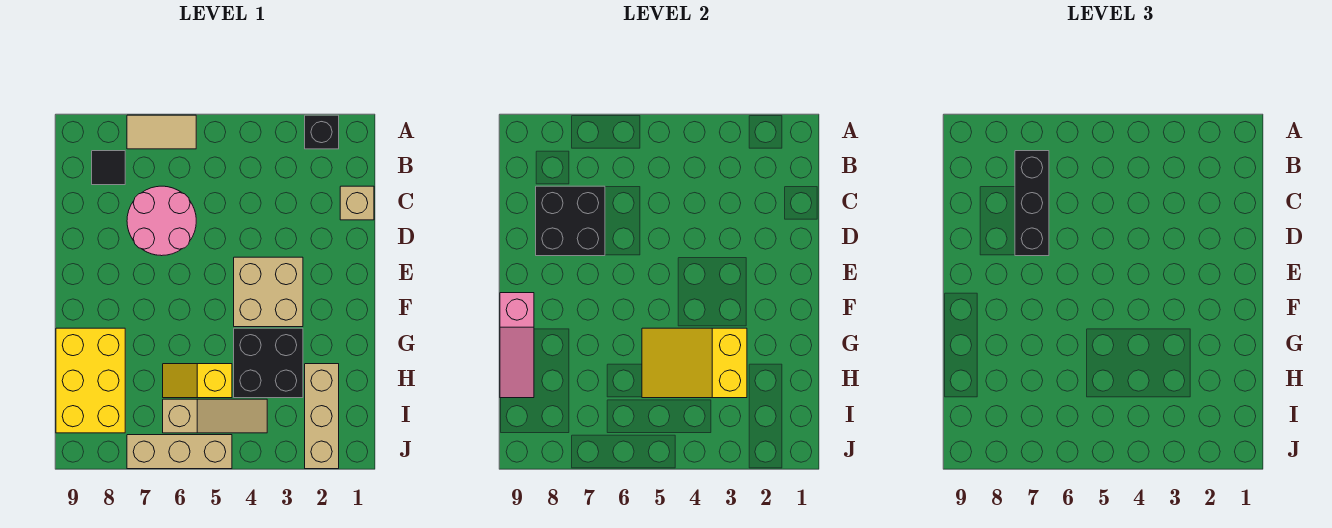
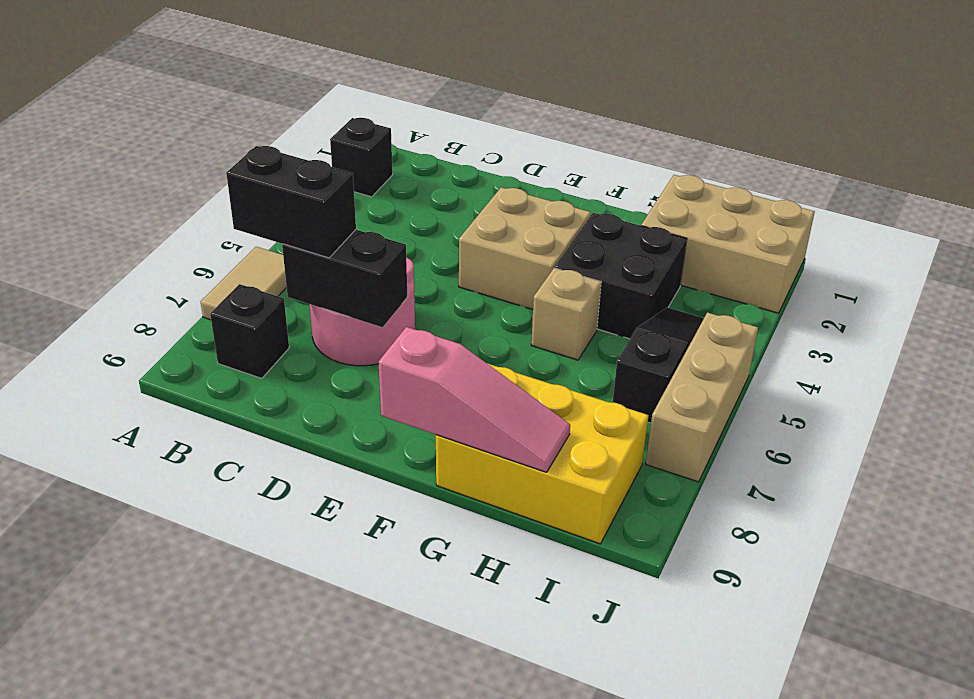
black brick B7:D7 level 3 -> black brick B7:C7 level 3
black tile B8 level 1 -> black brick B8 level 1
tan brick C1 level 1 -> tan brick G5 level 1
black brick C7:D8 level 2 -> black brick C7:D7 level 2
yellow slope G3:H5 level 2 top 3 -> none
tan brick H2:J2 level 1 -> tan brick H1:J2 level 1
yellow slope H5:H6 level 1 top 5 -> none
tan slope I4:I6 level 1 top 6 -> black slope I4:I6 level 1 top 6

